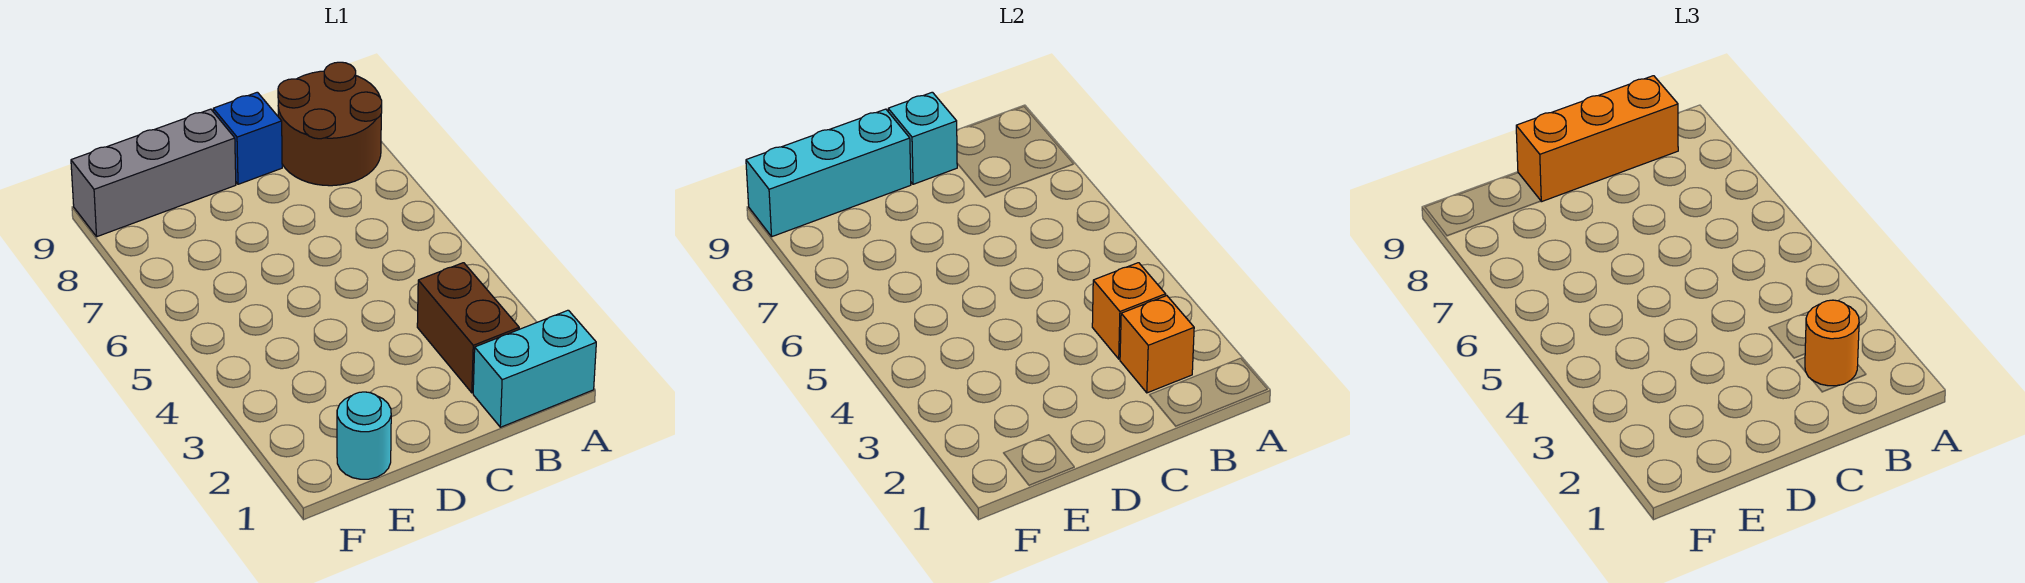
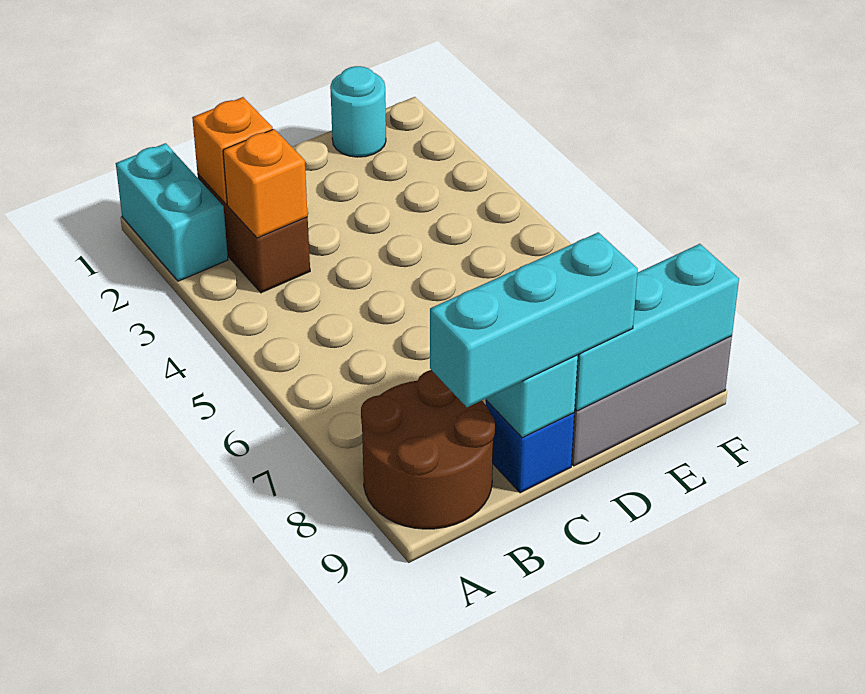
cyan brick A1:B1 level 1 -> cyan brick A1:A2 level 1
orange round brick B2 level 3 -> none
orange brick B9:D9 level 3 -> cyan brick B9:D9 level 3

